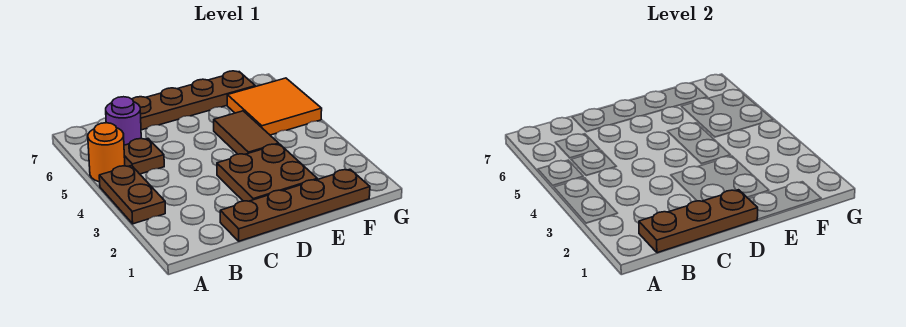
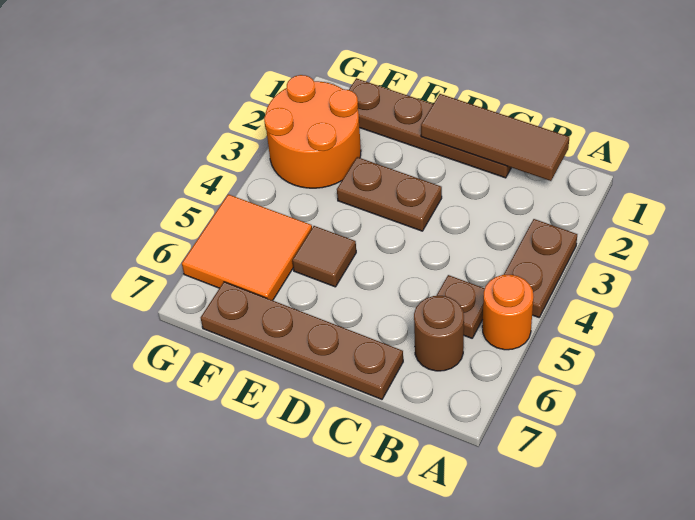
brown plate B1:D1 level 2 -> brown tile B1:D1 level 2
purple round brick B6 level 1 -> brown round brick B6 level 1
brown plate D2:E3 level 1 -> brown plate D3:E3 level 1
brown tile E4:E5 level 1 -> brown tile E5 level 1
none -> orange round brick F2:G3 level 1

